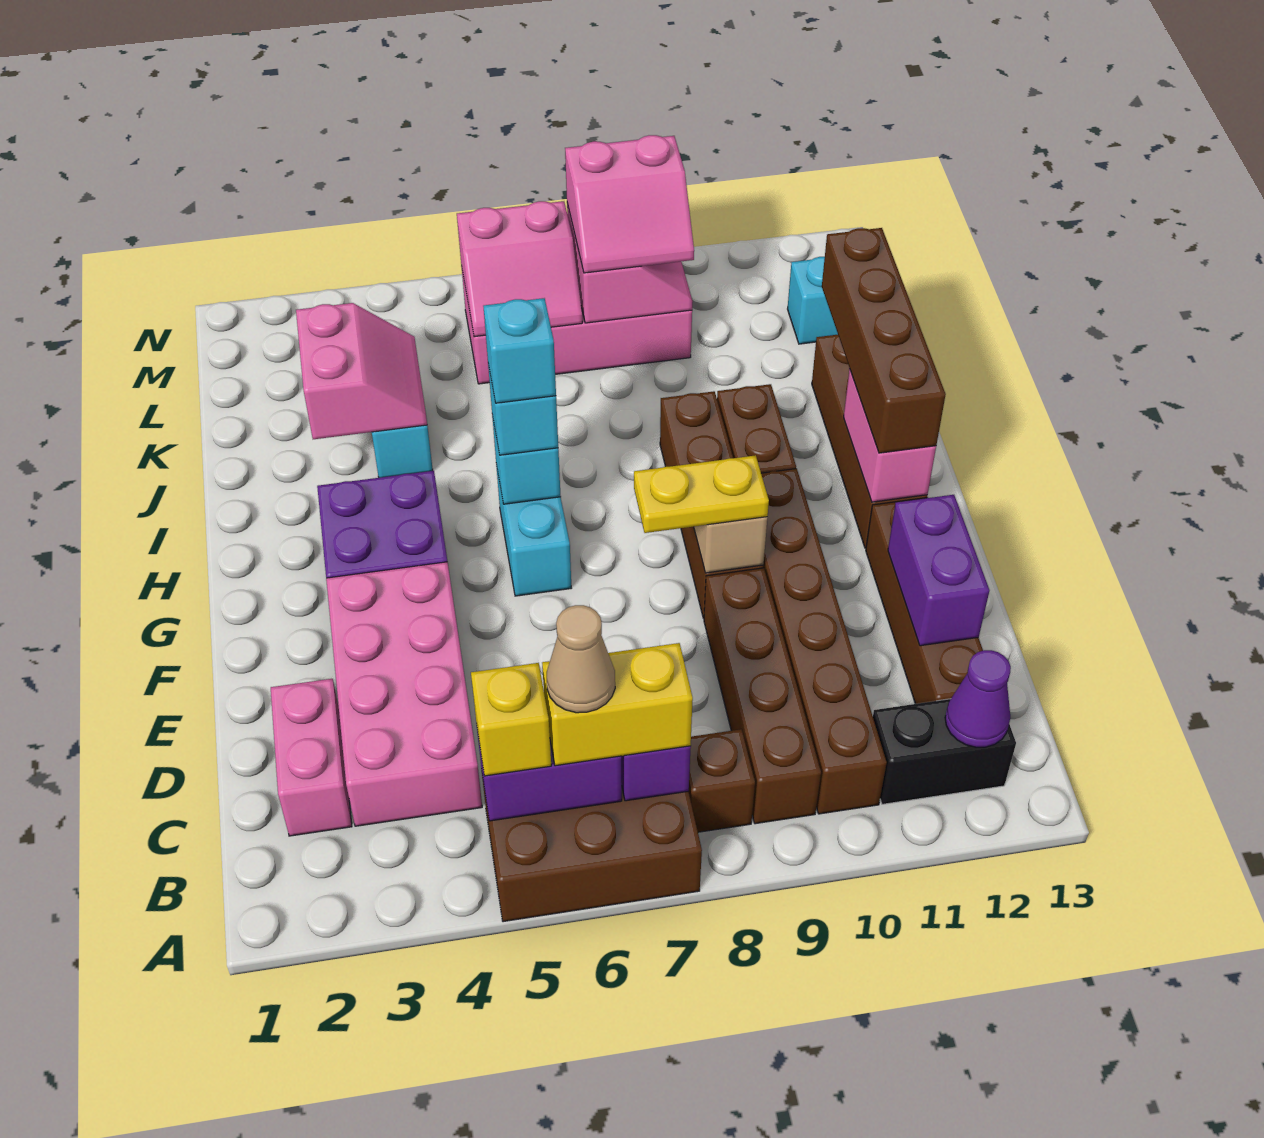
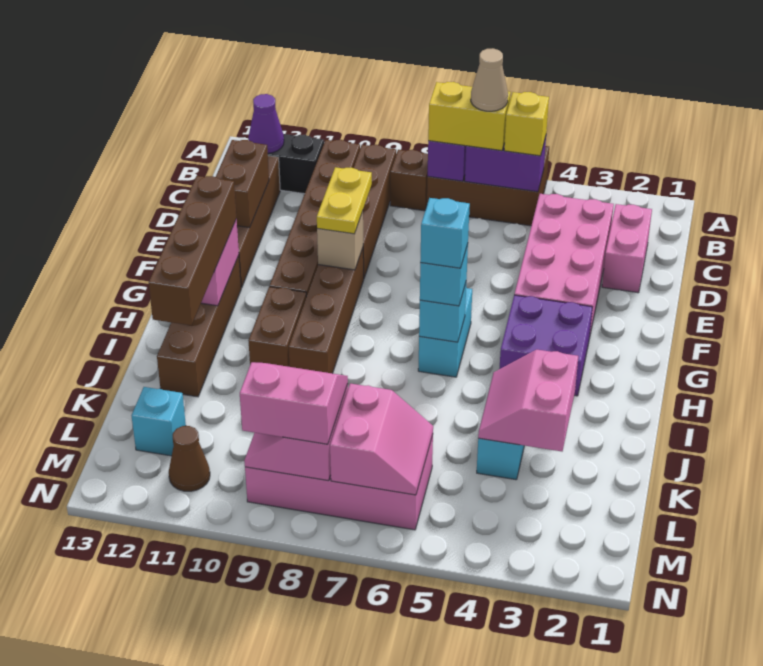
purple brick D12:E12 level 2 -> brown brick D12:E12 level 2
yellow plate F8:F9 level 3 -> yellow plate E9:F9 level 3
pink slope L6:M7 level 2 top M -> pink slope L6:M7 level 2 top 7
none -> brown cone M11 level 1

